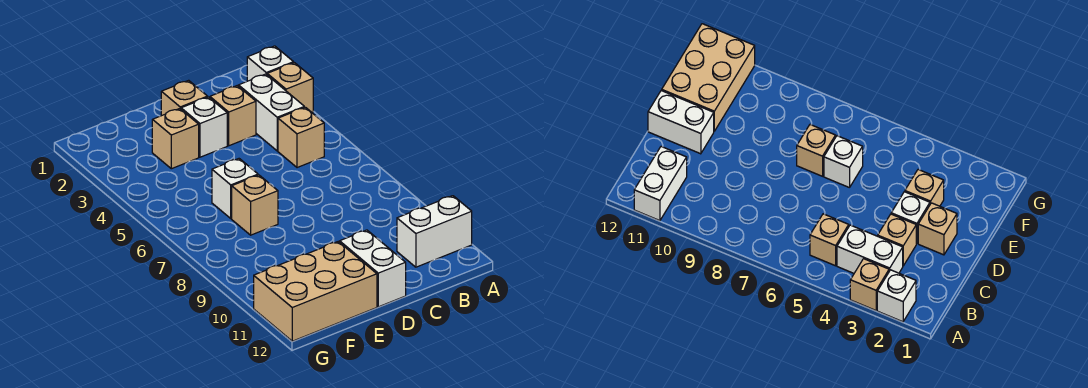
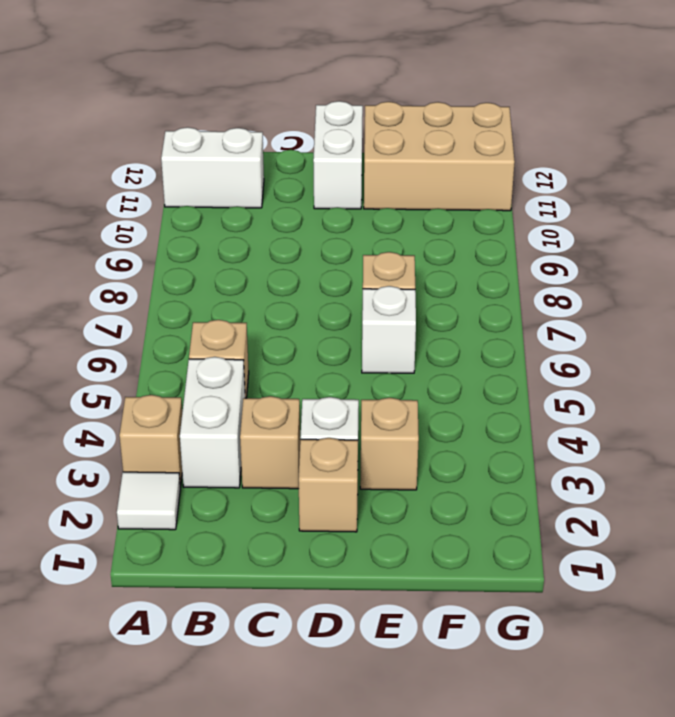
white brick A2 level 1 -> white tile A2 level 1

